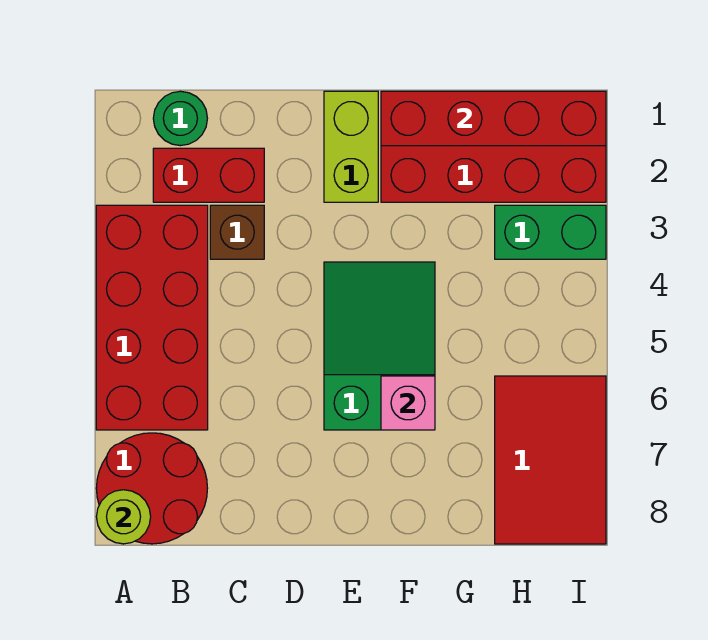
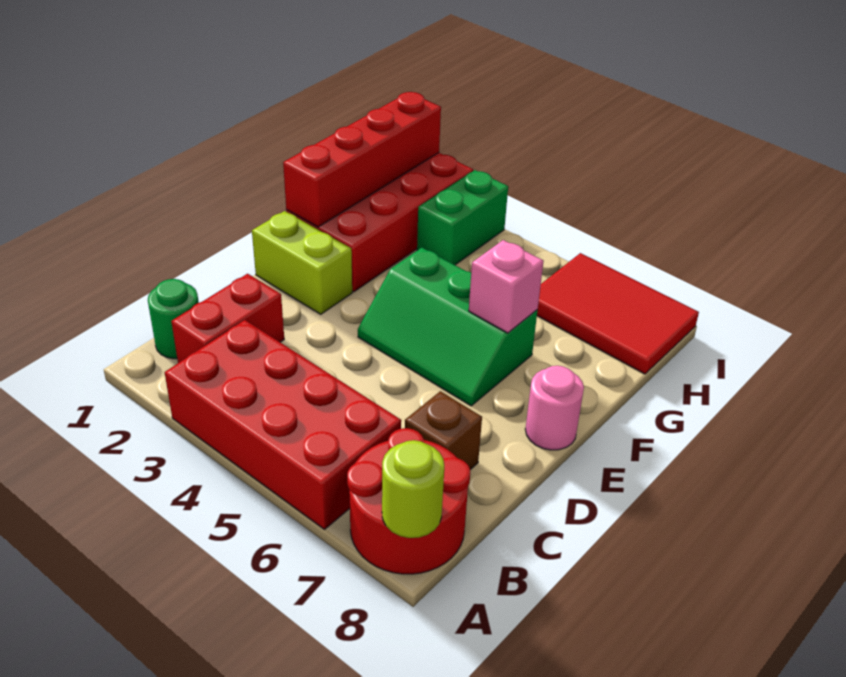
brown brick C3 level 1 -> brown brick C7 level 1
green slope E4:F6 level 1 top 6 -> green slope E4:F6 level 1 top F
none -> pink round brick E8 level 1

